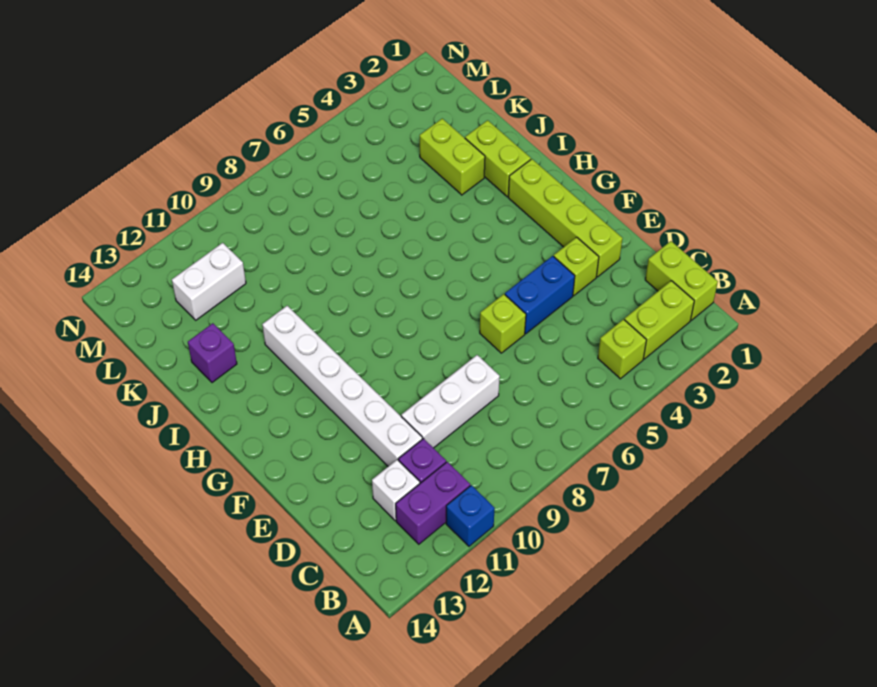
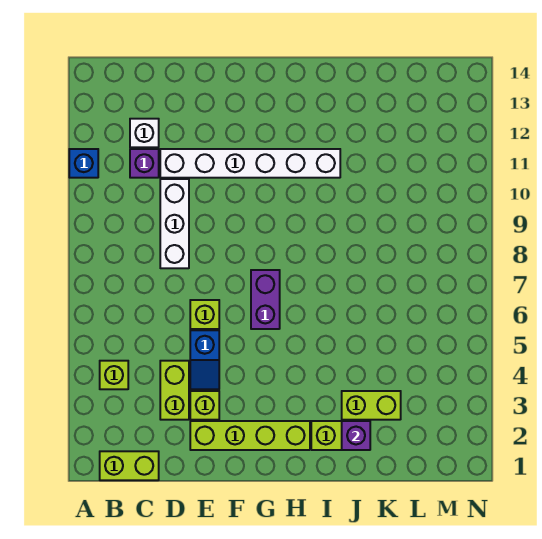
lime brick B2:B3 level 1 -> lime brick D3:D4 level 1
purple brick B11:B12 level 1 -> purple brick G6:G7 level 1
blue brick E4:E5 level 1 -> blue slope E4:E5 level 1 top 5
purple brick J13 level 1 -> purple brick J2 level 2
white brick L11:L12 level 1 -> none

